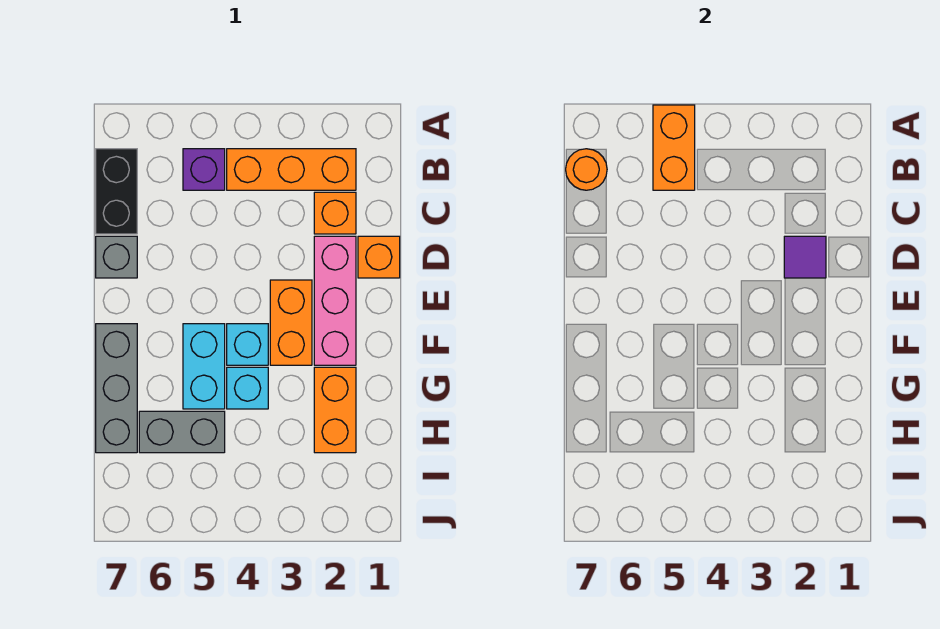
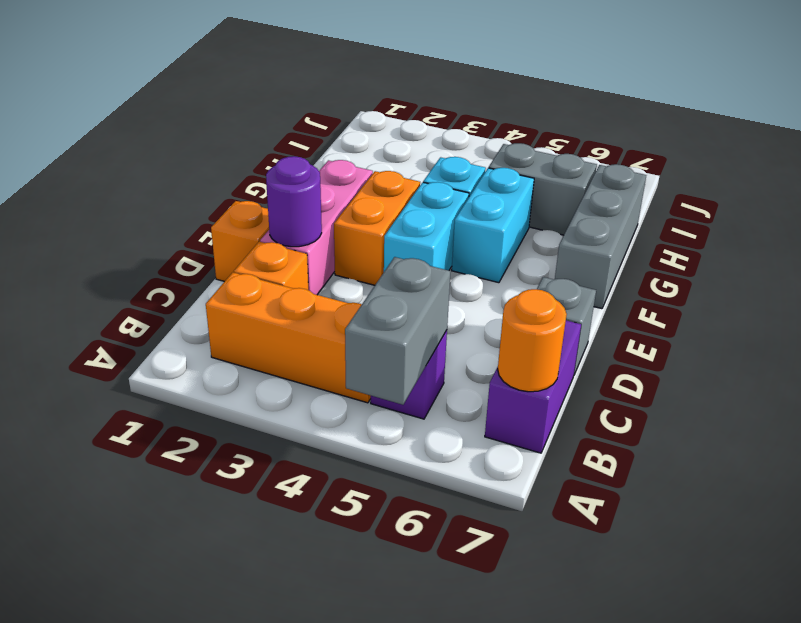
orange brick A5:B5 level 2 -> grey brick A5:B5 level 2
black brick B7:C7 level 1 -> purple brick B7:C7 level 1
purple tile D2 level 2 -> purple round brick D2 level 2
cyan brick F4 level 1 -> cyan brick E4:F4 level 1
orange brick G2:H2 level 1 -> none

